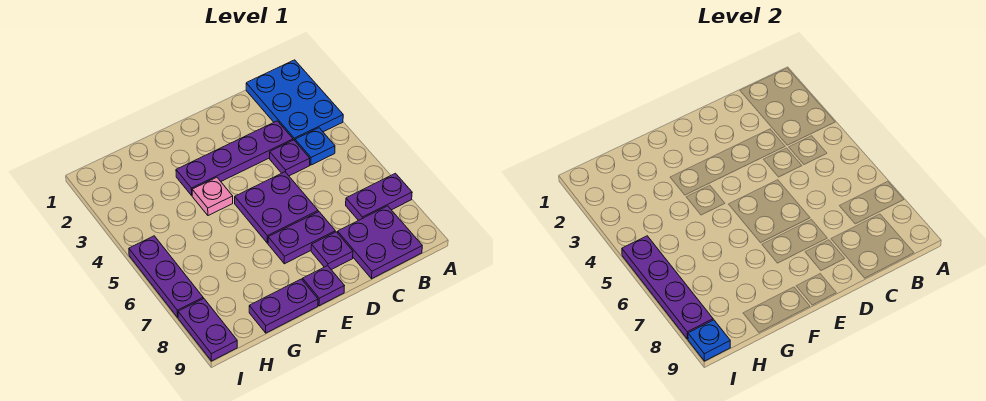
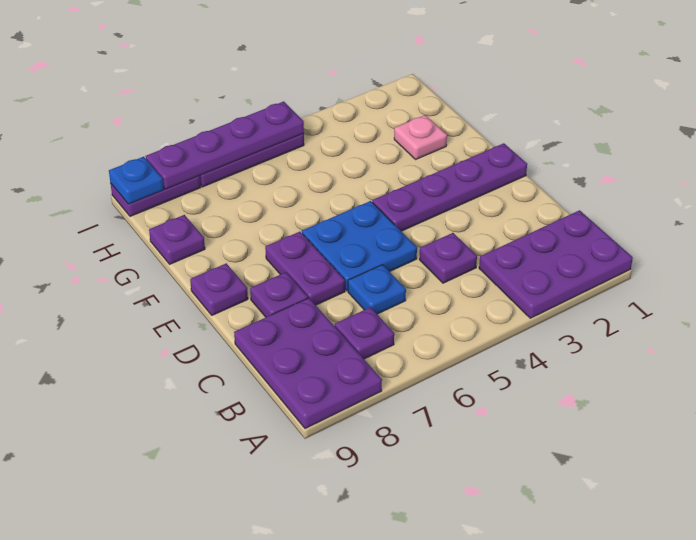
blue plate A1:B3 level 1 -> purple plate A1:B3 level 1
purple plate A7:B7 level 1 -> purple plate B7 level 1
blue plate B4 level 1 -> blue plate C6 level 1
purple plate B8:C9 level 1 -> purple plate A8:C9 level 1
purple plate C3:F3 level 1 -> purple plate E1:E4 level 1
purple plate D5:E6 level 1 -> blue plate D5:E6 level 1
pink plate F4 level 1 -> pink plate G2 level 1
purple plate F9:G9 level 1 -> purple plate G9 level 1

